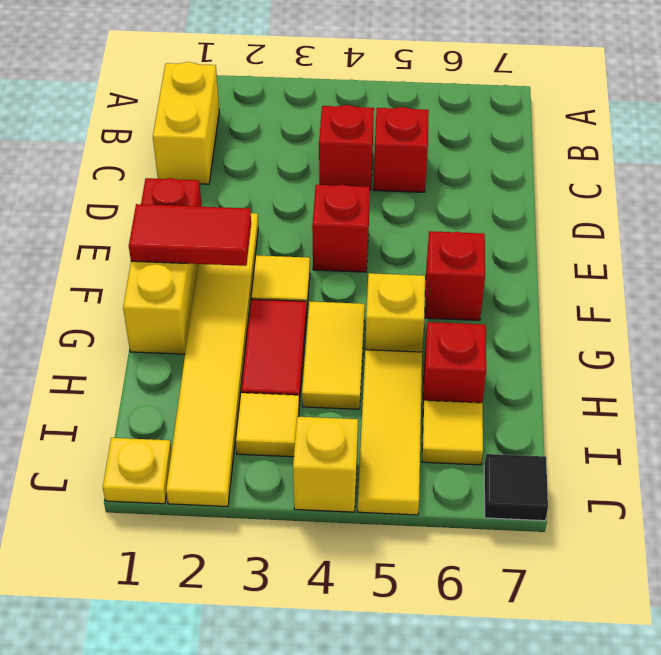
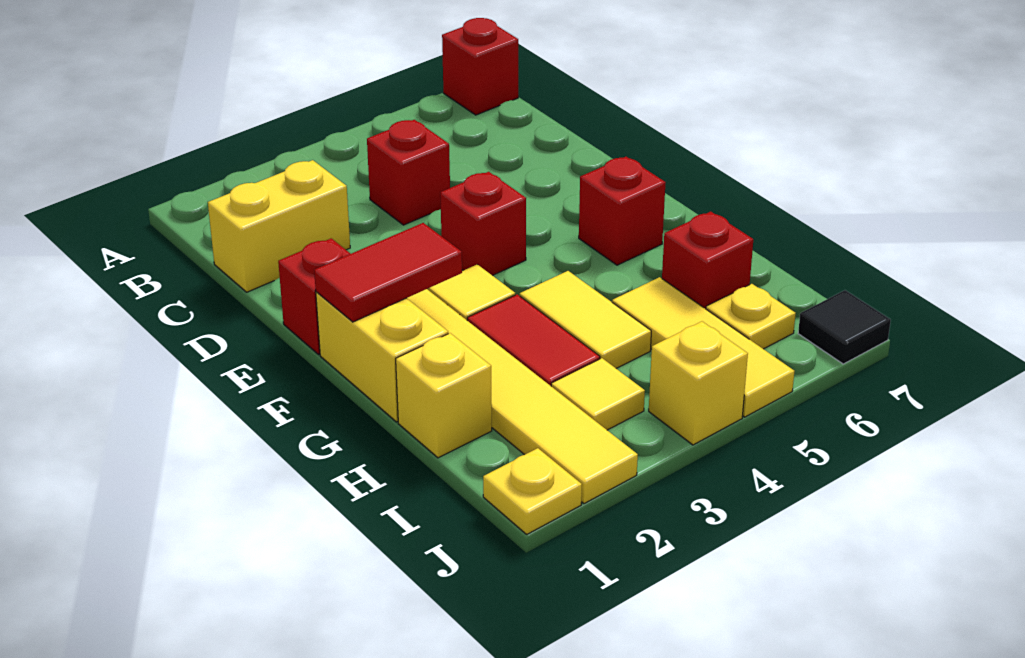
yellow brick B1:C1 level 1 -> yellow brick C1:C2 level 1
red brick C5 level 1 -> red brick A7 level 1
yellow brick G5 level 1 -> yellow brick H1 level 1
yellow tile I6 level 1 -> yellow plate I6 level 1

